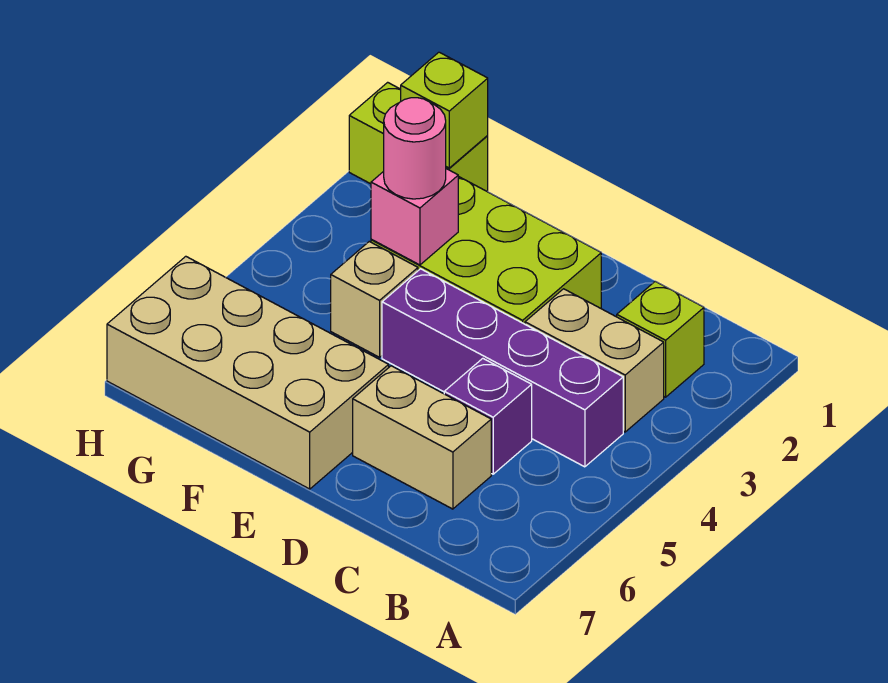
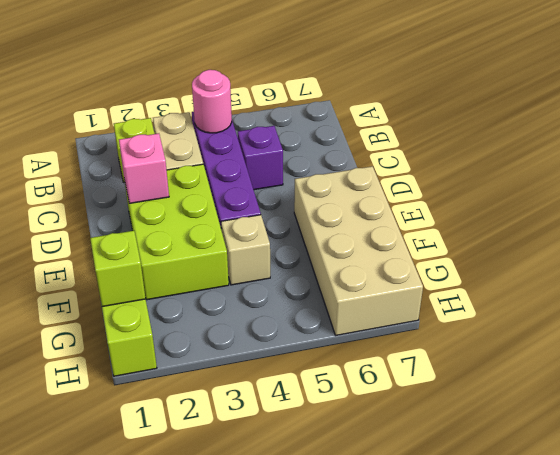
tan brick C6:D6 level 1 -> none
pink brick F3 level 2 -> pink brick D2 level 2
pink round brick F3 level 3 -> pink round brick B4 level 2

